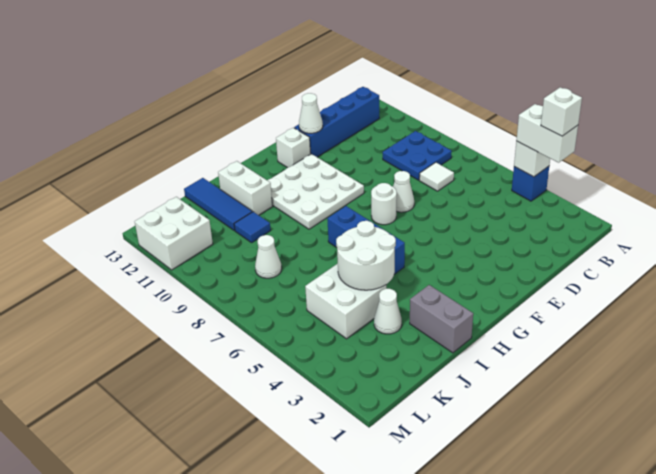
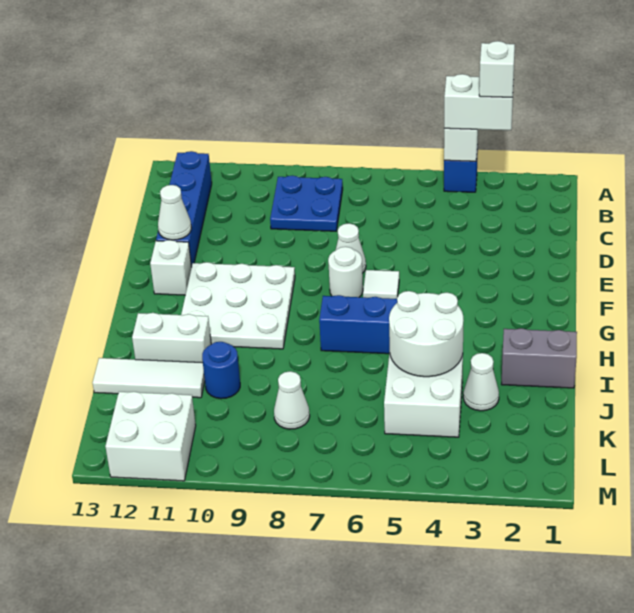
white tile C7 level 1 -> white tile F6 level 1
blue tile J10 level 1 -> blue round brick J10 level 1
blue tile J11:J13 level 1 -> white tile J11:J13 level 1

